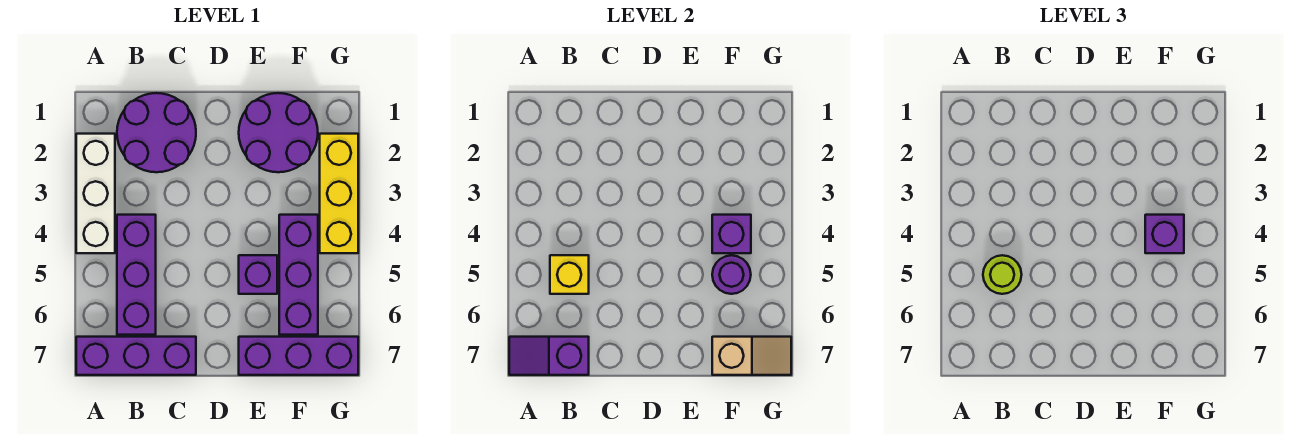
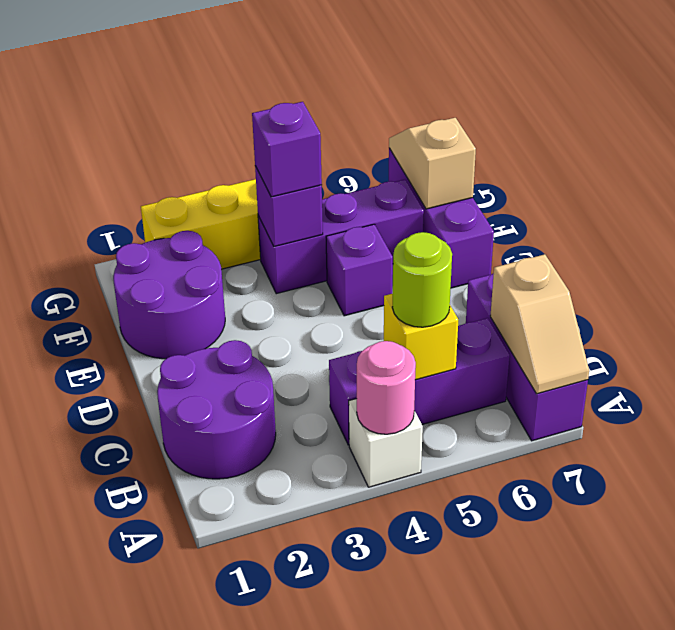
white brick A2:A4 level 1 -> white brick A4 level 1
none -> pink round brick A4 level 2
purple slope A7:B7 level 2 top B -> tan slope A7:B7 level 2 top B
purple round brick F5 level 2 -> none

